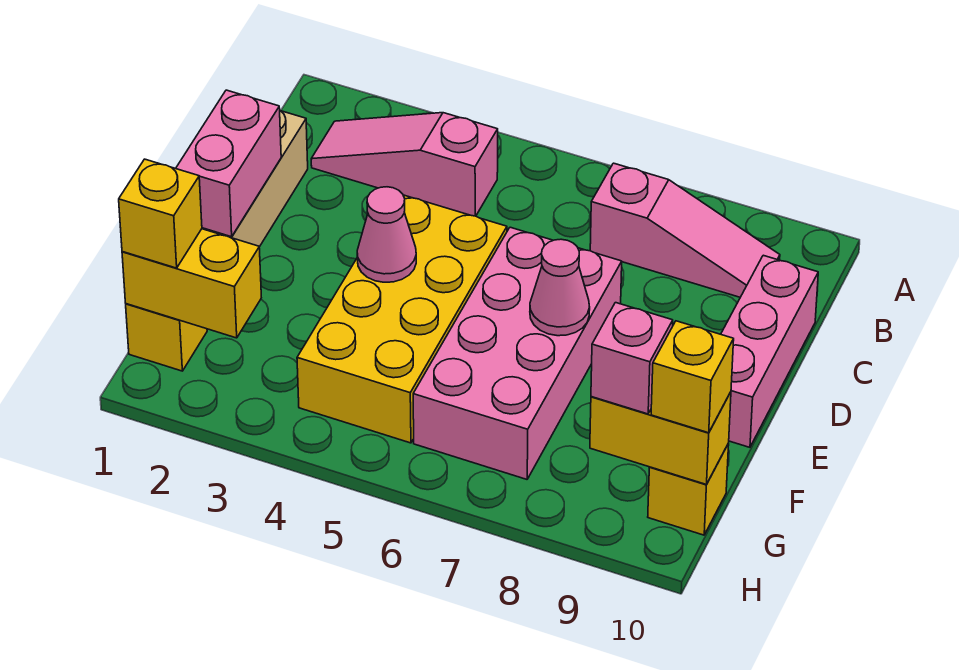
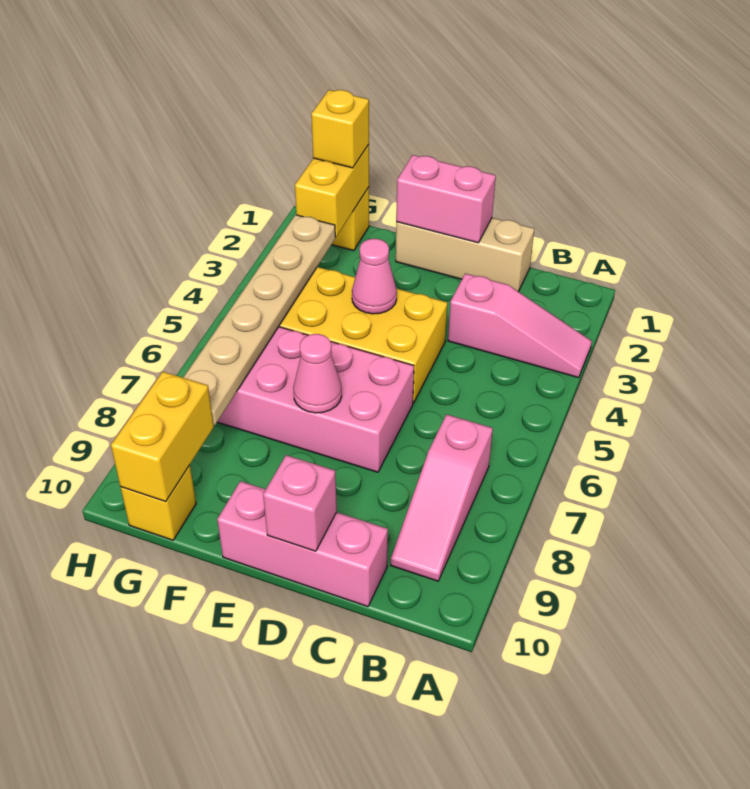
pink slope B2:B4 level 1 top 4 -> pink slope A3:C3 level 1 top C
none -> tan plate G3:G8 level 2
pink brick G9 level 3 -> pink brick D10 level 2
yellow brick G10 level 3 -> none

